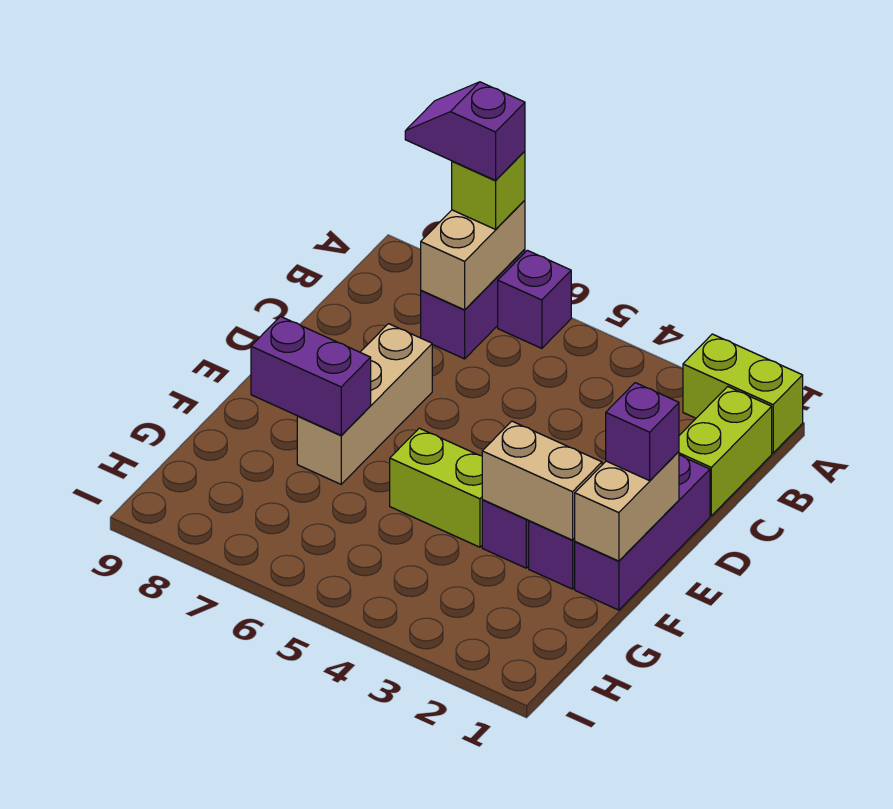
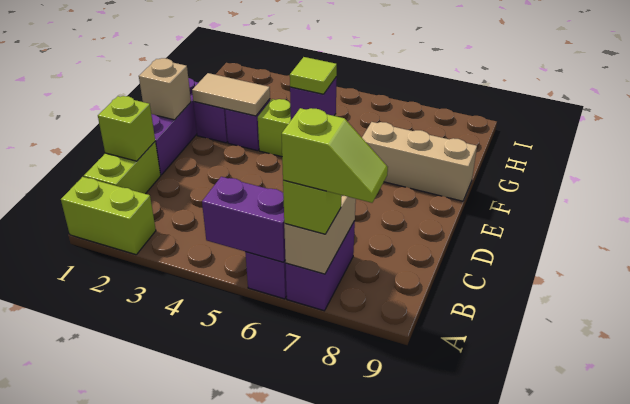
purple slope A7:A8 level 4 top 7 -> lime slope A7:A8 level 4 top 7
none -> lime brick C1 level 2
tan brick D7:F7 level 1 -> tan brick F7:F9 level 1
tan brick E1:F1 level 2 -> tan brick E1 level 2
purple brick E1 level 3 -> purple brick F5 level 2
tan brick F2:F3 level 2 -> tan tile F2:F3 level 2
none -> lime tile F5 level 3
purple brick F7:F8 level 2 -> purple brick A5:A6 level 2

